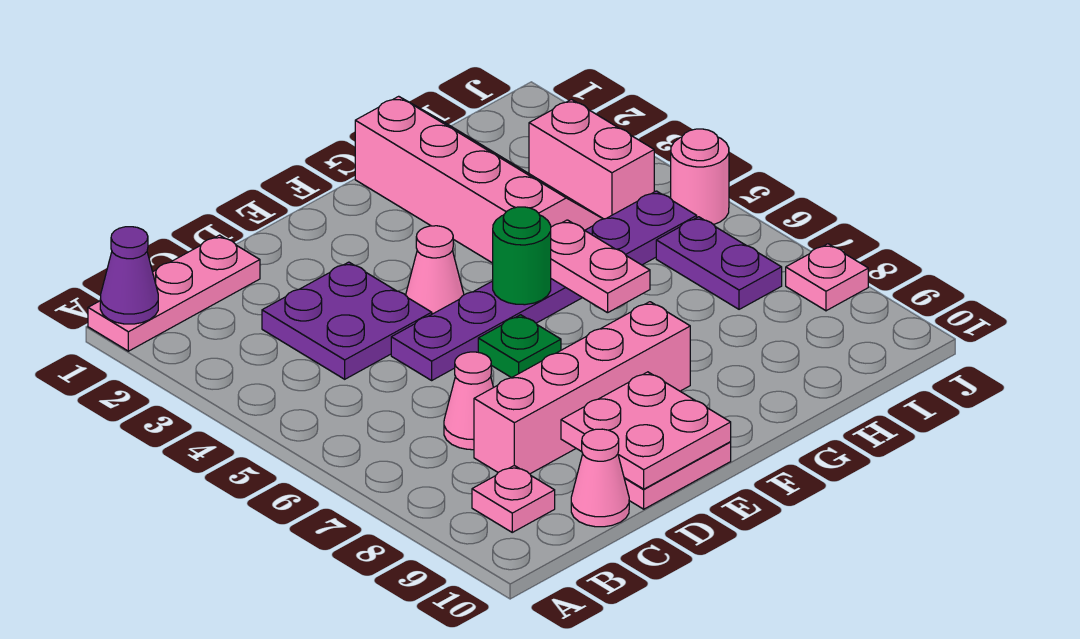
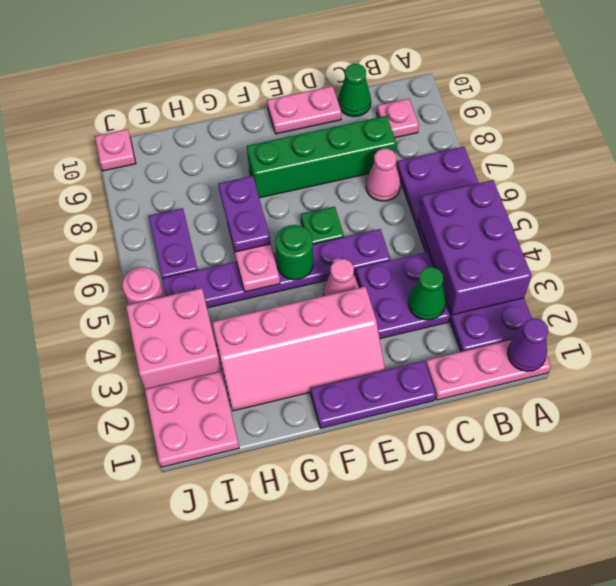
none -> purple plate A2:B7 level 1
none -> purple brick A3:B5 level 2
none -> green cone C3 level 2
pink brick C8:F8 level 1 -> green brick C8:F8 level 1
pink cone C10 level 1 -> green cone C10 level 1
none -> purple plate D1:F1 level 1
pink plate D9:E10 level 2 -> pink plate I1:J2 level 1
pink slope G1:H4 level 1 top G -> pink slope E2:H3 level 1 top 3
none -> purple plate G6:G7 level 3
pink brick I3:I4 level 1 -> pink brick I3:J4 level 1
pink plate J8 level 1 -> pink plate J10 level 1

